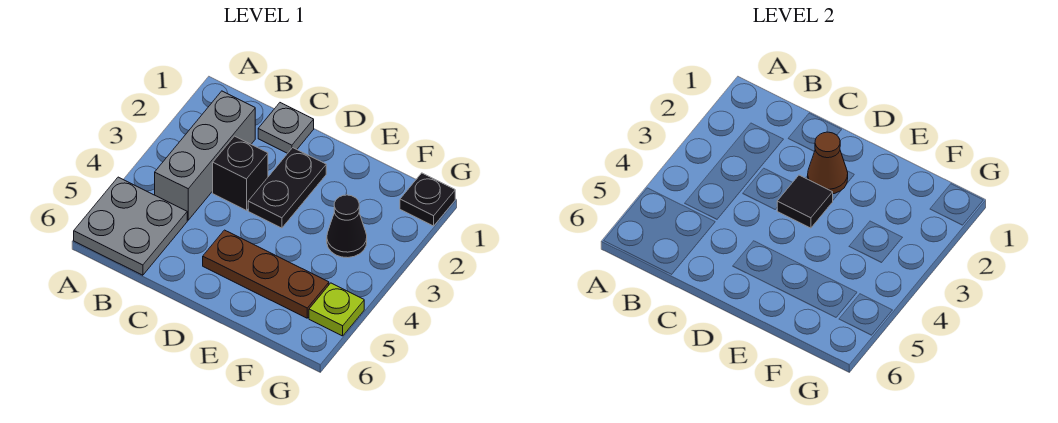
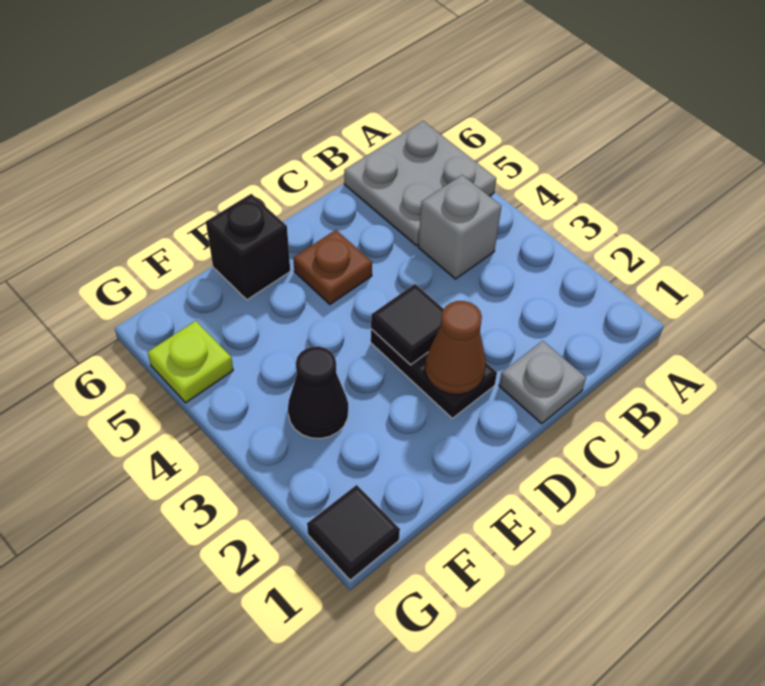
grey brick B2:B4 level 1 -> grey brick B4 level 1
black brick C3 level 1 -> black brick E6 level 1
brown plate D5:F5 level 1 -> brown plate D5 level 1
black plate G1 level 1 -> black tile G1 level 1

